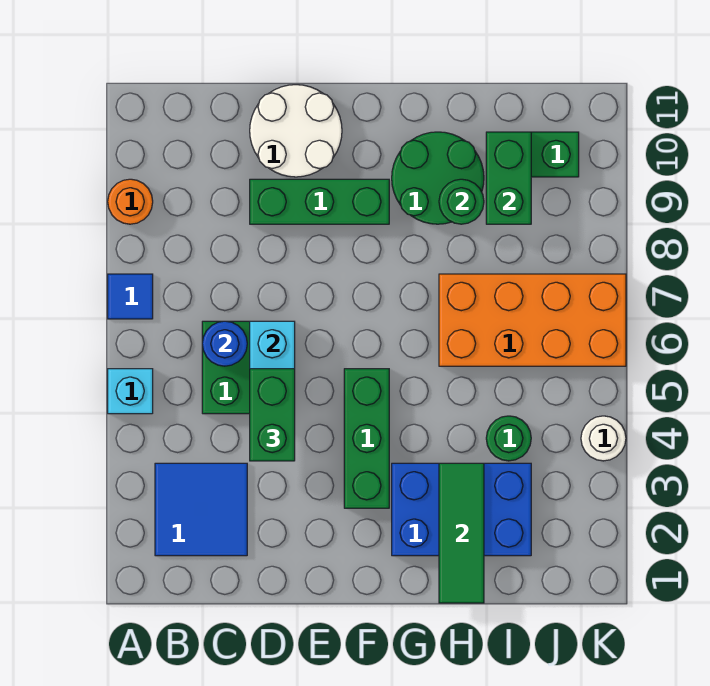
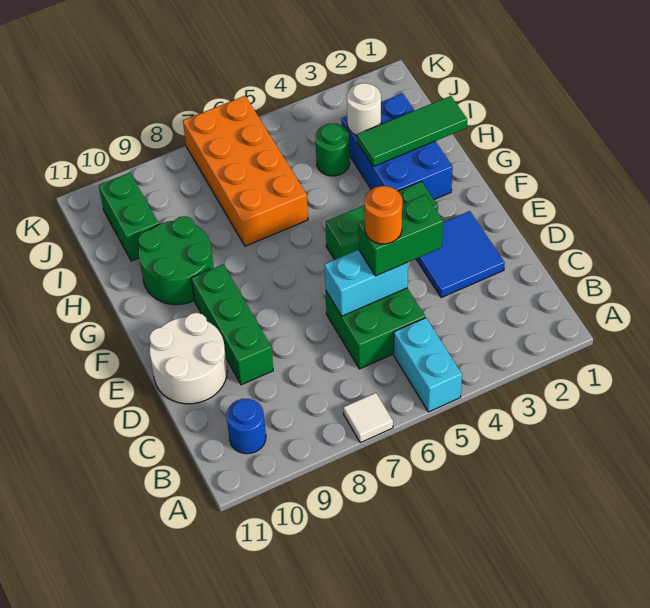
cyan brick A5 level 1 -> cyan brick A5:B5 level 1
blue tile A7 level 1 -> white tile A7 level 1
orange round brick A9 level 1 -> orange round brick D5 level 4
blue tile B2:C3 level 1 -> blue tile D2:E3 level 1
blue round brick C6 level 2 -> blue round brick B10 level 1
green round brick H9 level 2 -> none
green brick I9:I10 level 2 -> none
white round brick K4 level 1 -> white round brick I3 level 2

